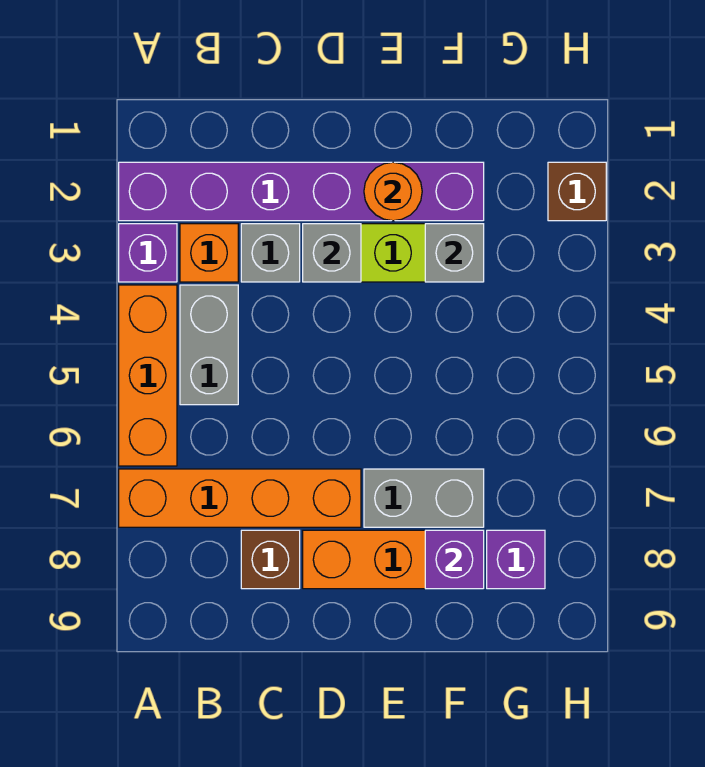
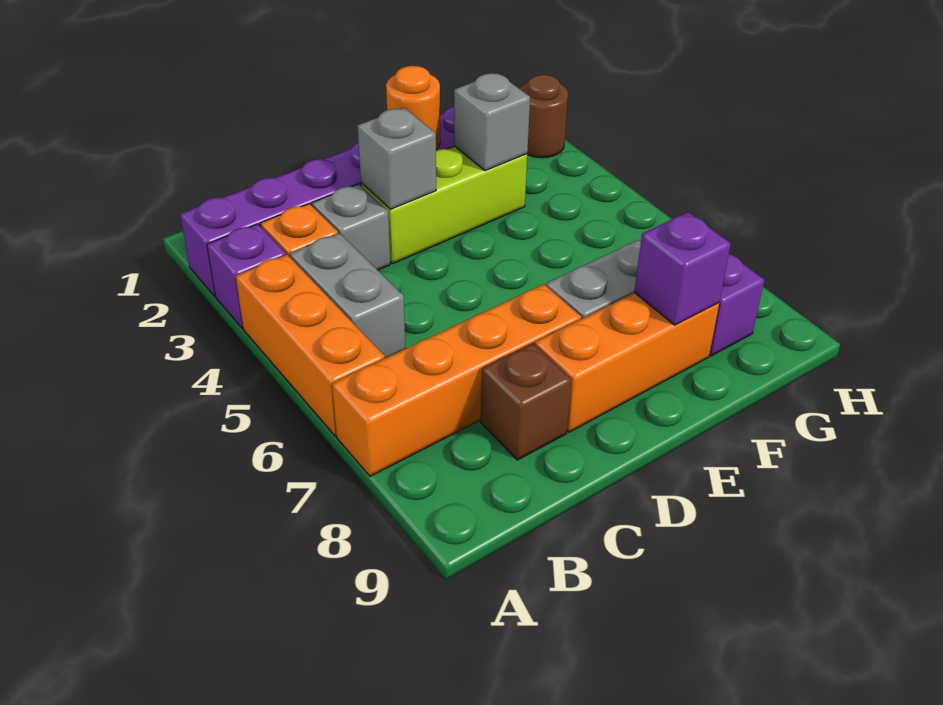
brown brick H2 level 1 -> brown round brick H2 level 1

